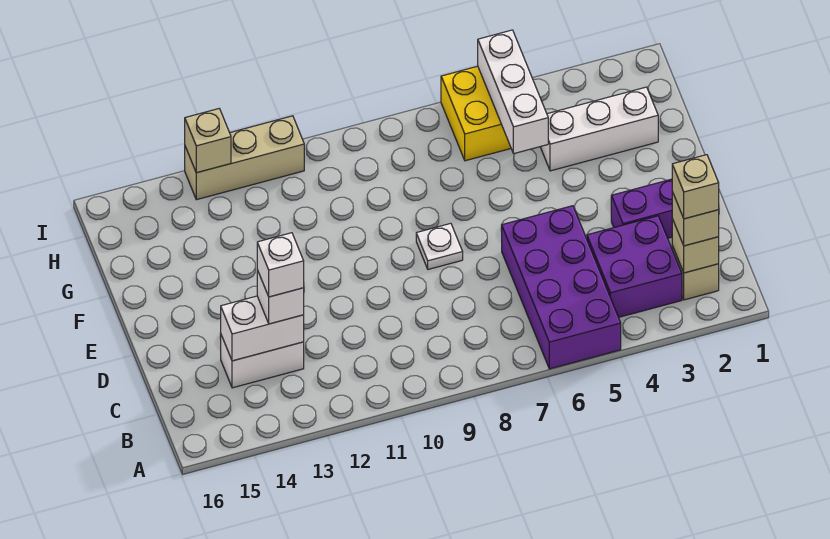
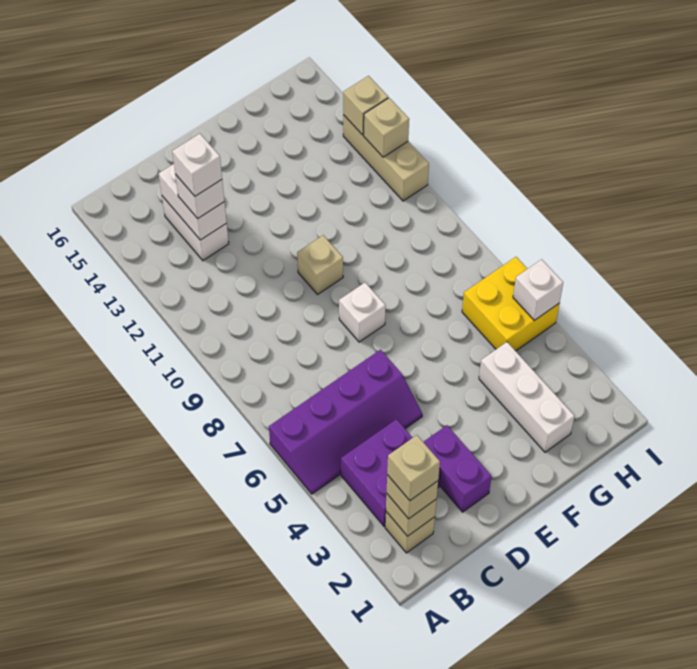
purple brick A5:D6 level 1 -> purple slope A5:D6 level 1 top 6
white plate E8 level 1 -> white brick E8 level 1
none -> tan brick E10 level 1
white brick G5:I5 level 2 -> white brick I5 level 2
none -> tan brick I12 level 2

